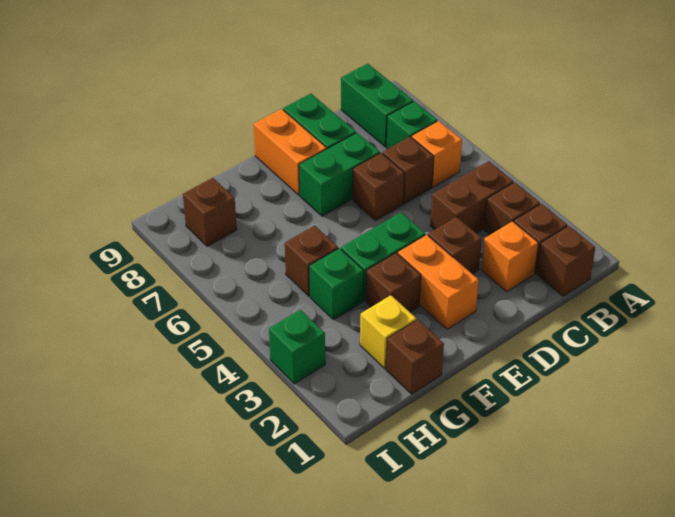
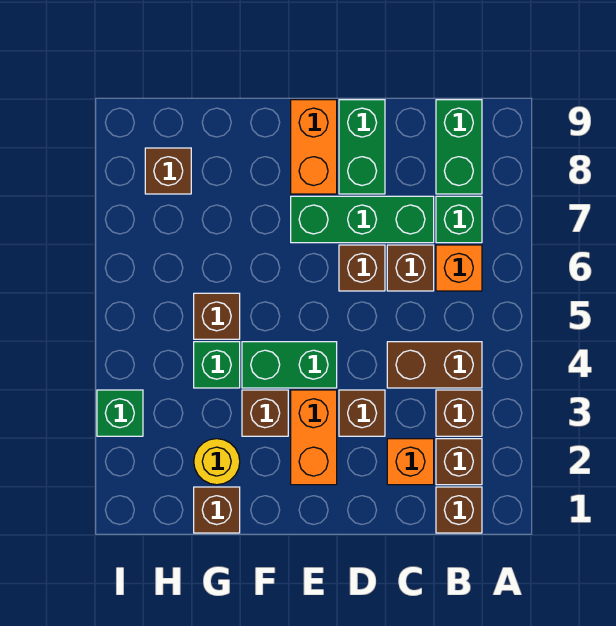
green brick D7:E7 level 1 -> green brick C7:E7 level 1
yellow brick G2 level 1 -> yellow round brick G2 level 1

